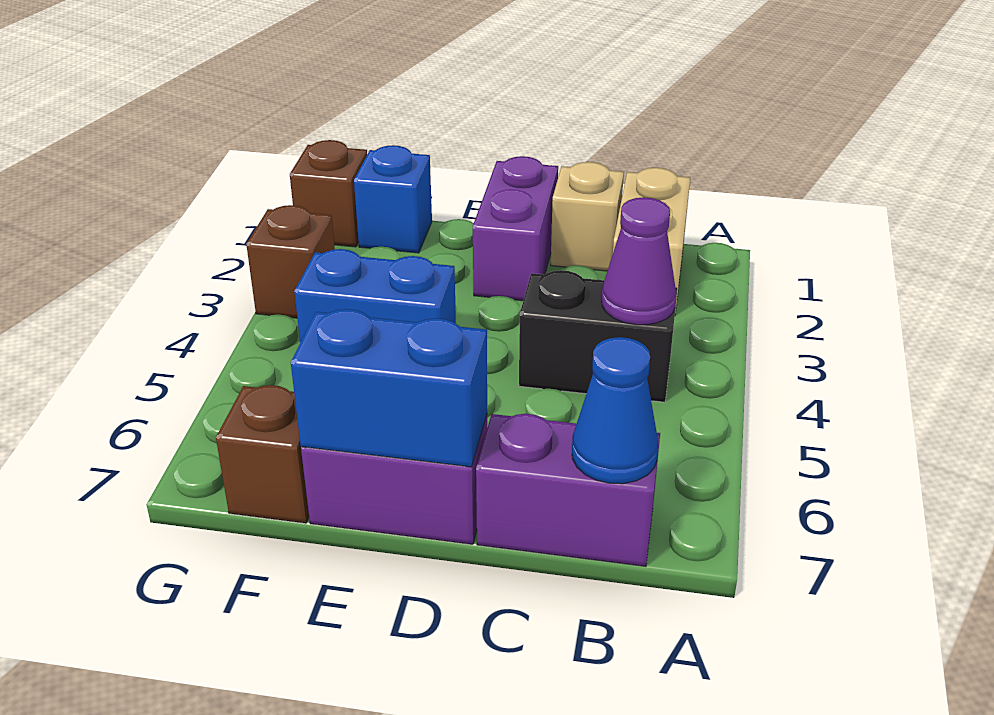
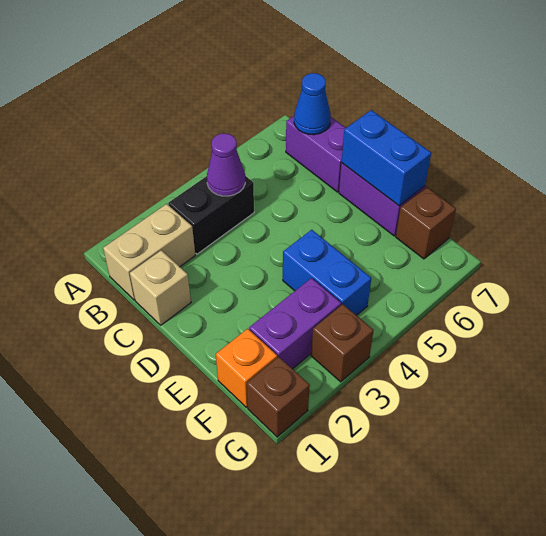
black brick B4:C4 level 1 -> black brick B3:B4 level 1
purple brick D1:D2 level 1 -> purple brick F2:F3 level 1
blue brick F1 level 1 -> orange brick F1 level 1

